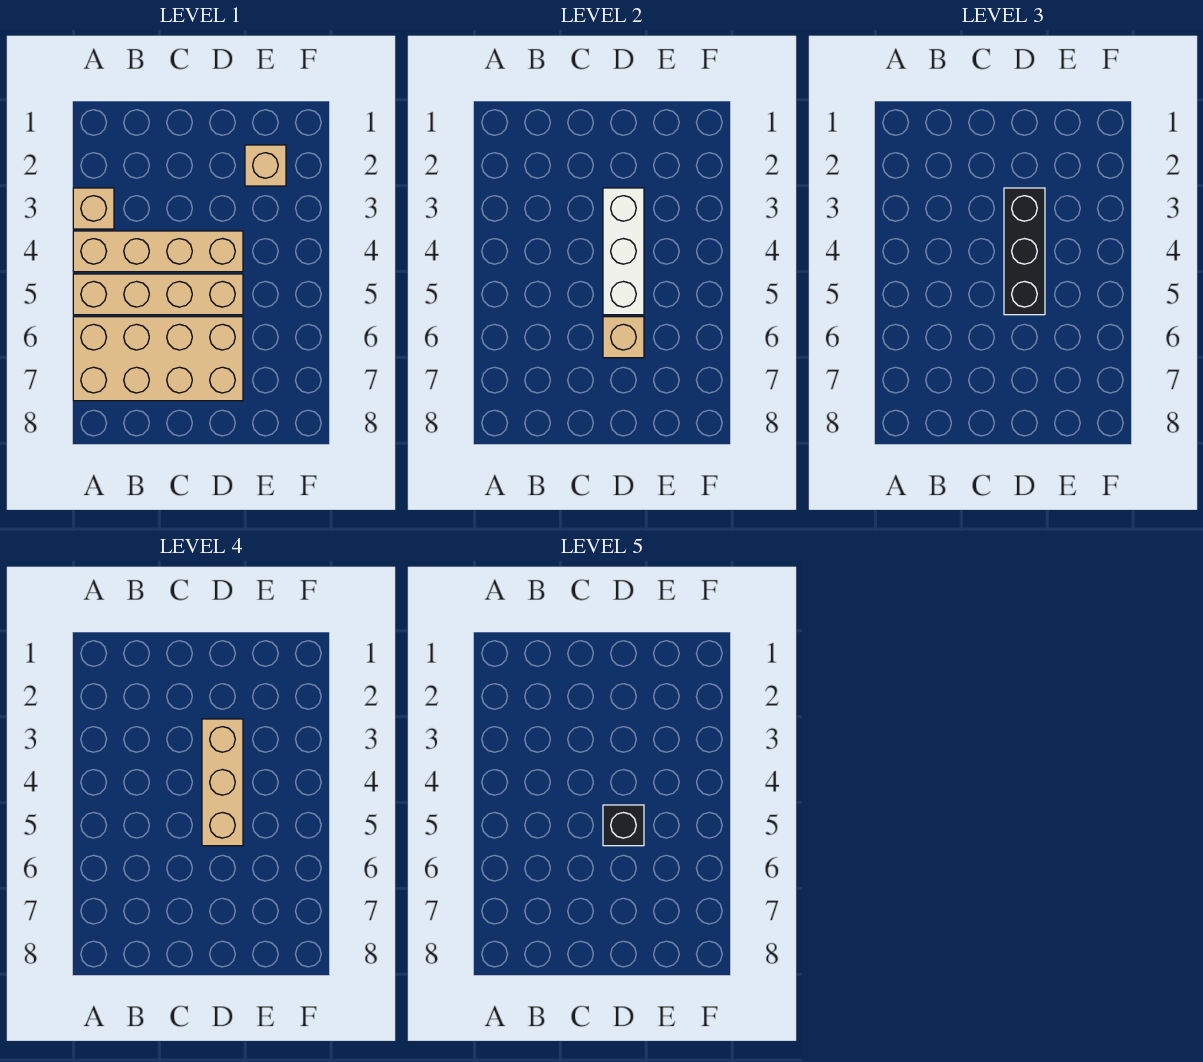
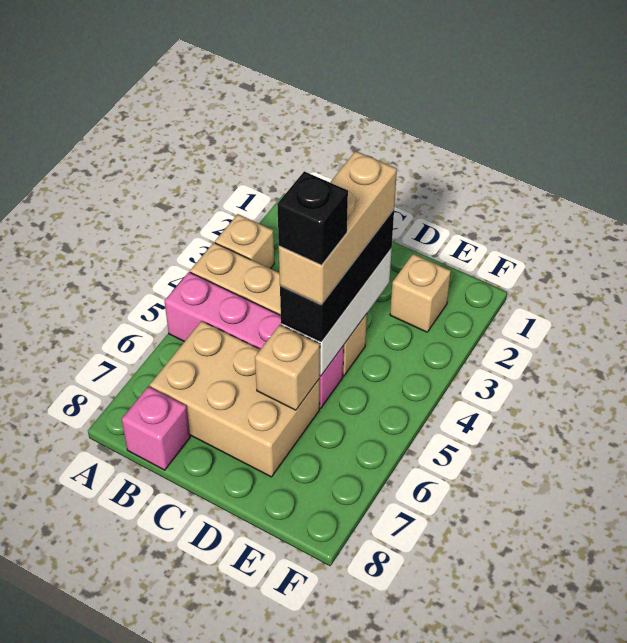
tan brick A5:D5 level 1 -> pink brick A5:D5 level 1
tan brick A6:D7 level 1 -> tan brick B6:D7 level 1
none -> pink brick B8 level 1

